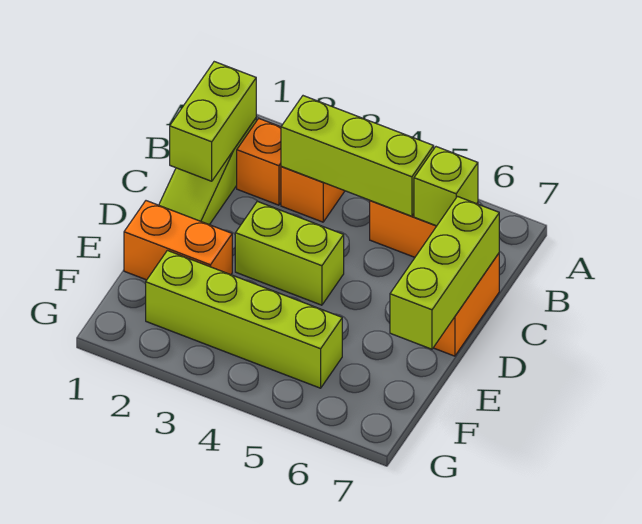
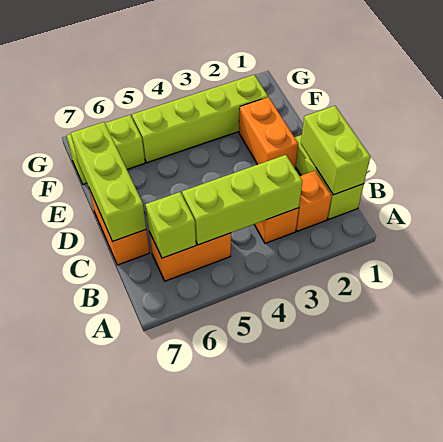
lime brick D3:D4 level 1 -> lime brick F6:F7 level 1
orange brick E1:E2 level 1 -> orange brick D2:E2 level 1

